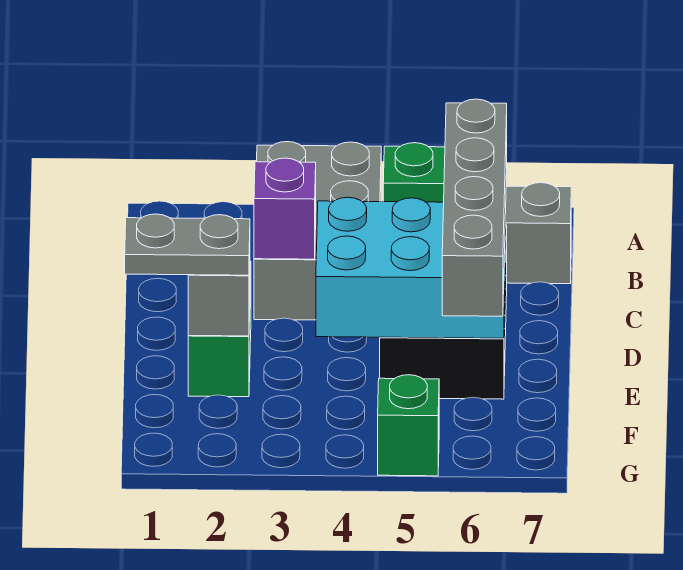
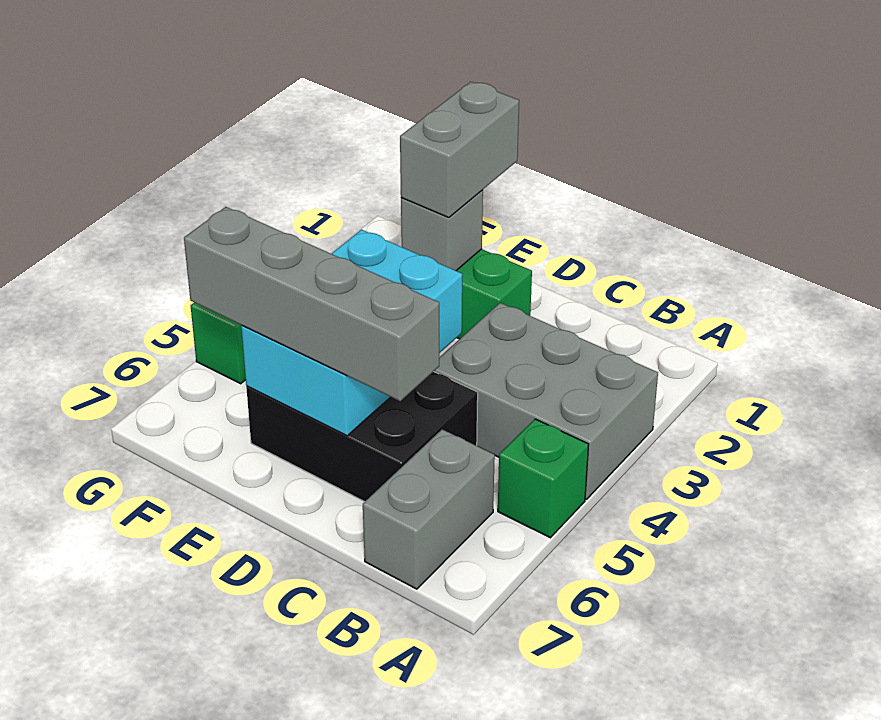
purple brick C3 level 2 -> none
grey plate E1:E2 level 3 -> grey brick E1:E2 level 3

